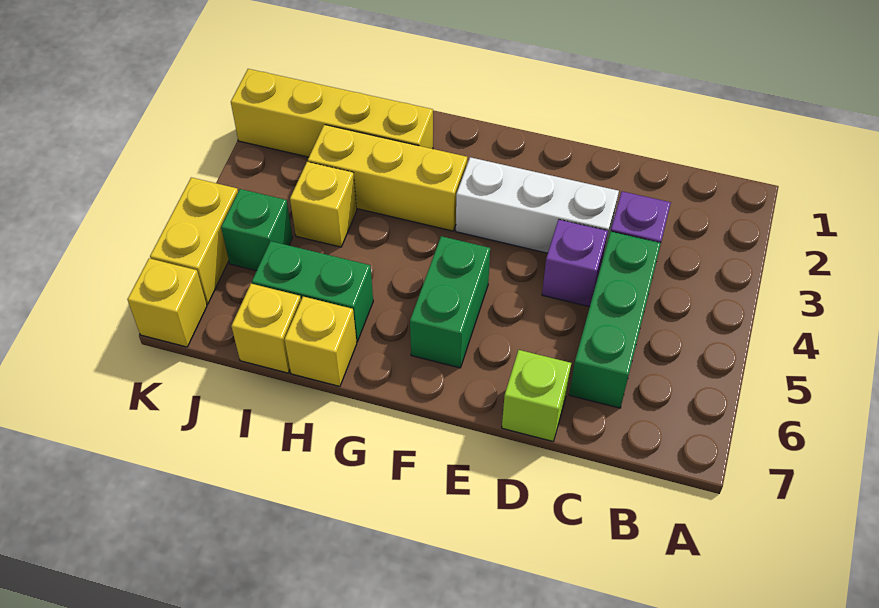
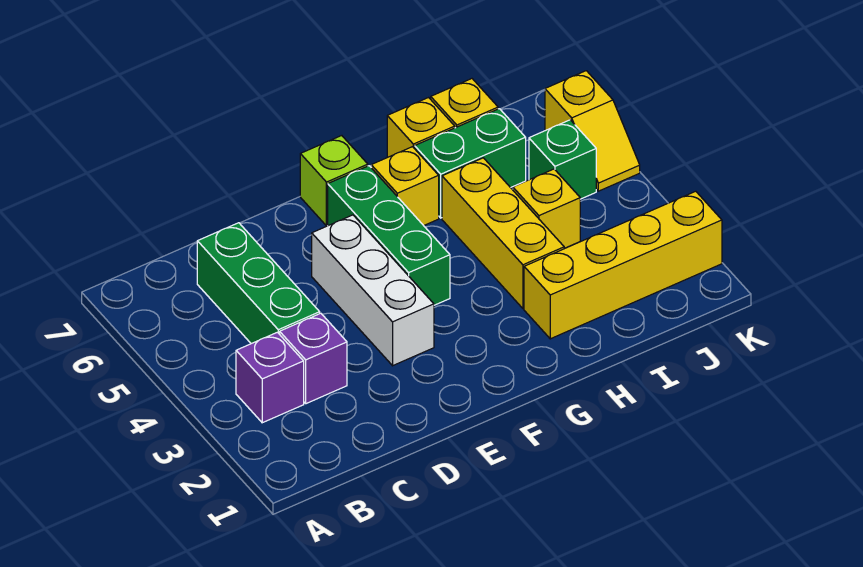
white brick D3:F3 level 1 -> white brick E3:E5 level 1
purple brick D4 level 1 -> purple brick B3 level 1
lime brick D7 level 1 -> lime brick F7 level 1
green brick F5:F6 level 1 -> green brick F4:F6 level 1
yellow brick G3:I3 level 1 -> yellow brick H3:H5 level 1
yellow brick K5:K6 level 1 -> yellow slope K5:K6 level 1 top 6
yellow brick K7 level 1 -> yellow brick G6 level 1

